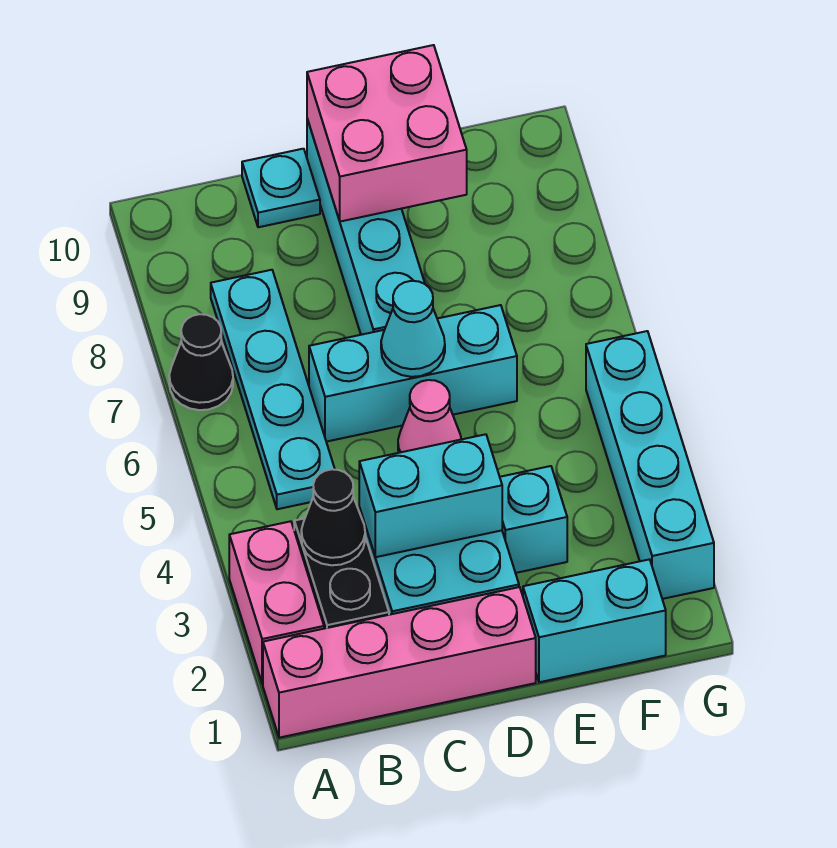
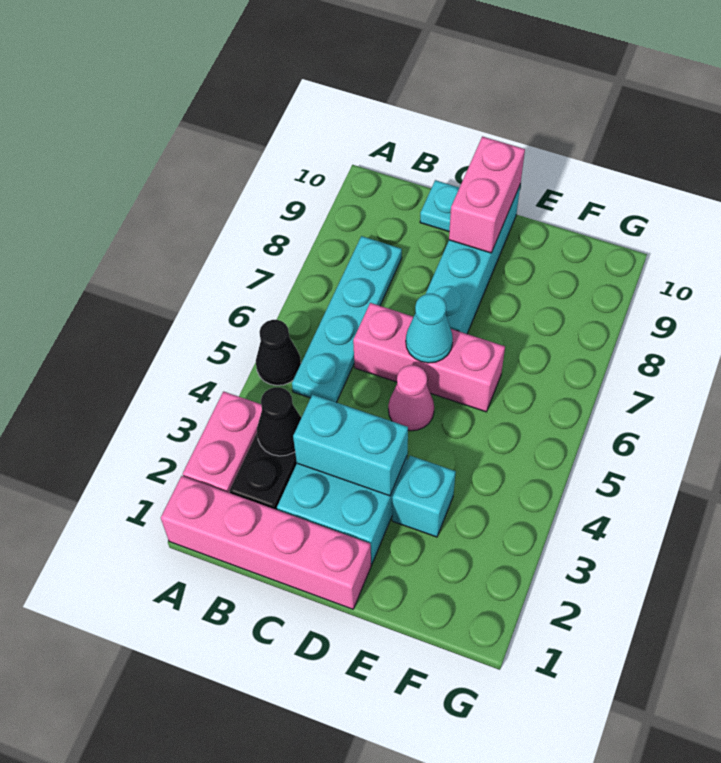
black cone A7 level 1 -> black cone A5 level 1
cyan brick C6:E6 level 1 -> pink brick C6:E6 level 1
pink brick D9:E10 level 2 -> pink brick D9:D10 level 2
cyan brick E1:F1 level 1 -> none
cyan brick G2:G5 level 1 -> none

